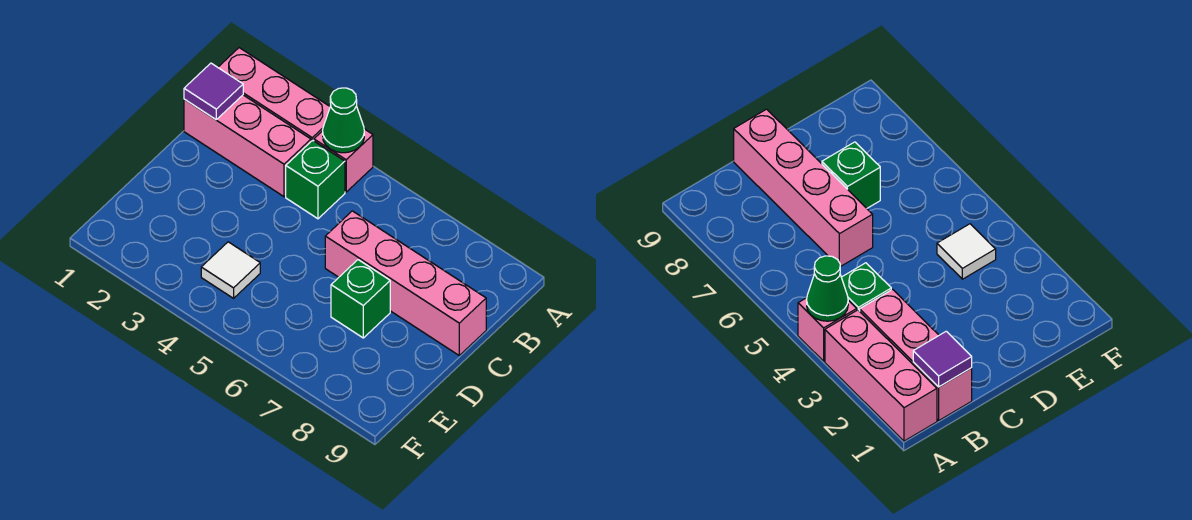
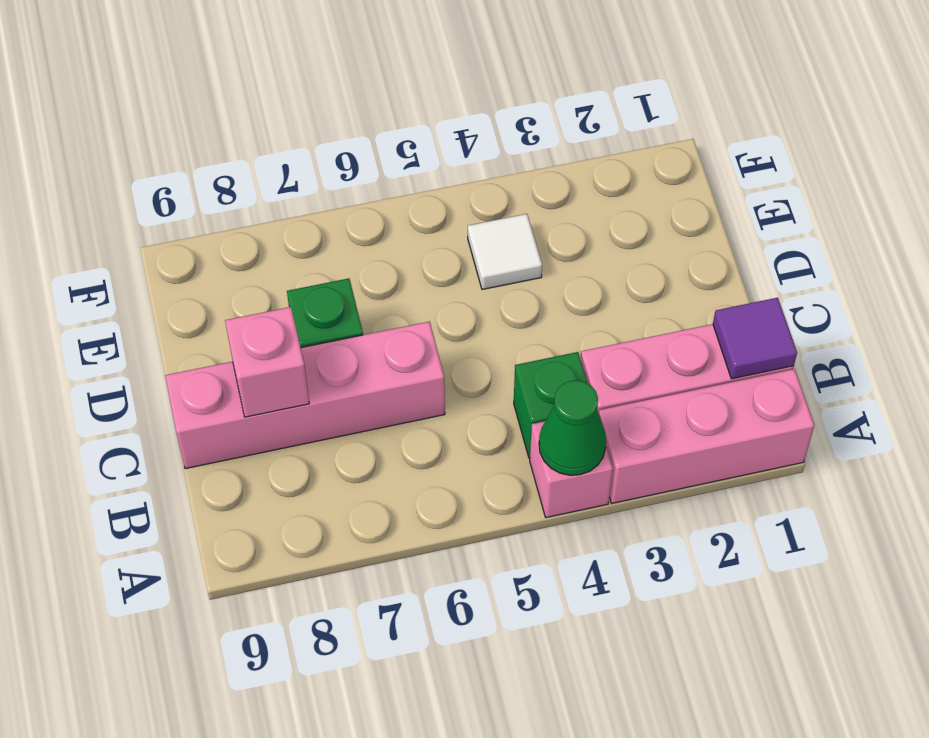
none -> pink brick C8 level 2

